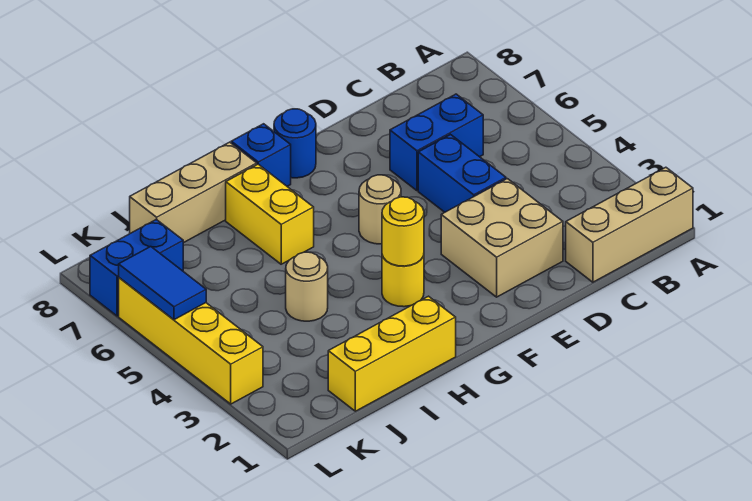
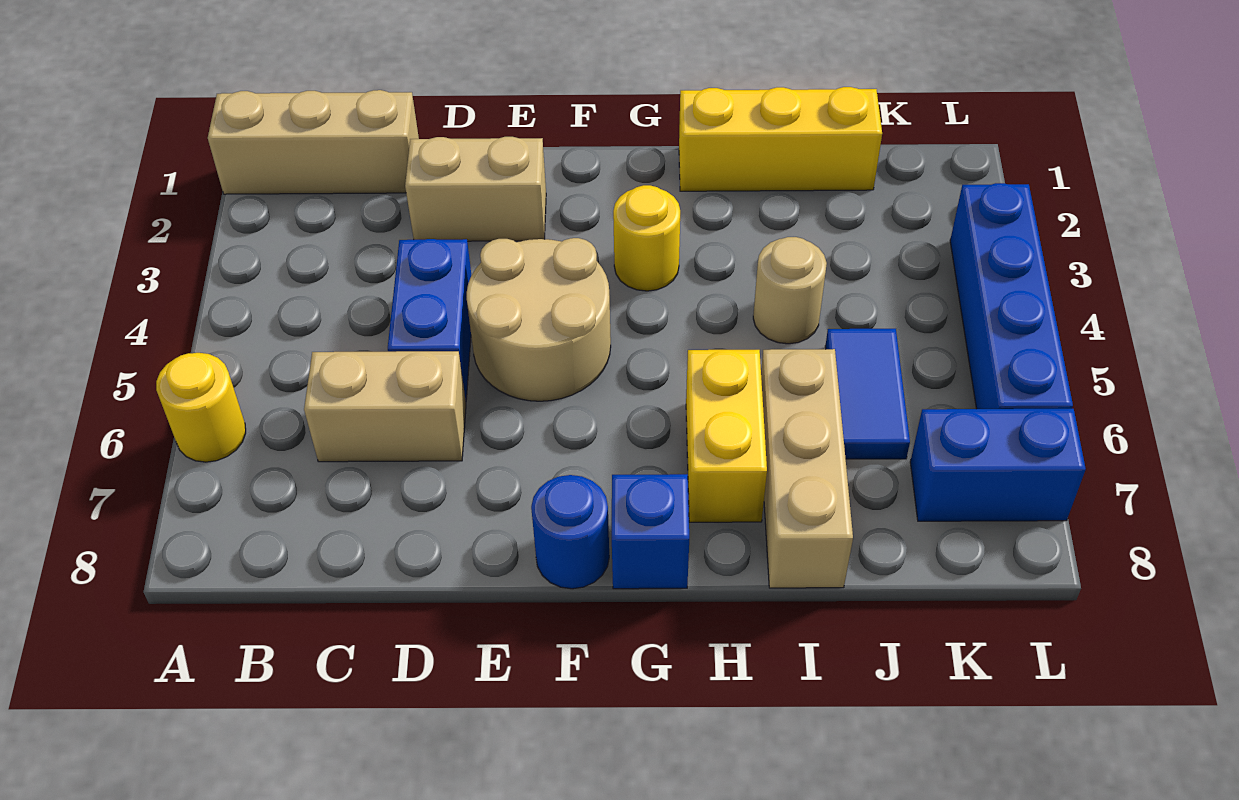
blue brick C6:D6 level 1 -> tan brick C6:D6 level 1
tan brick D2:E3 level 1 -> tan brick D2:E2 level 1
tan round brick F5 level 1 -> tan round brick E4:F5 level 1
yellow round brick G3 level 2 -> yellow round brick A6 level 1
tan brick H8:J8 level 1 -> tan brick I6:I8 level 1
yellow brick L3:L6 level 1 -> blue brick L3:L6 level 1
blue tile L5:L6 level 2 -> blue tile J5:J6 level 1

